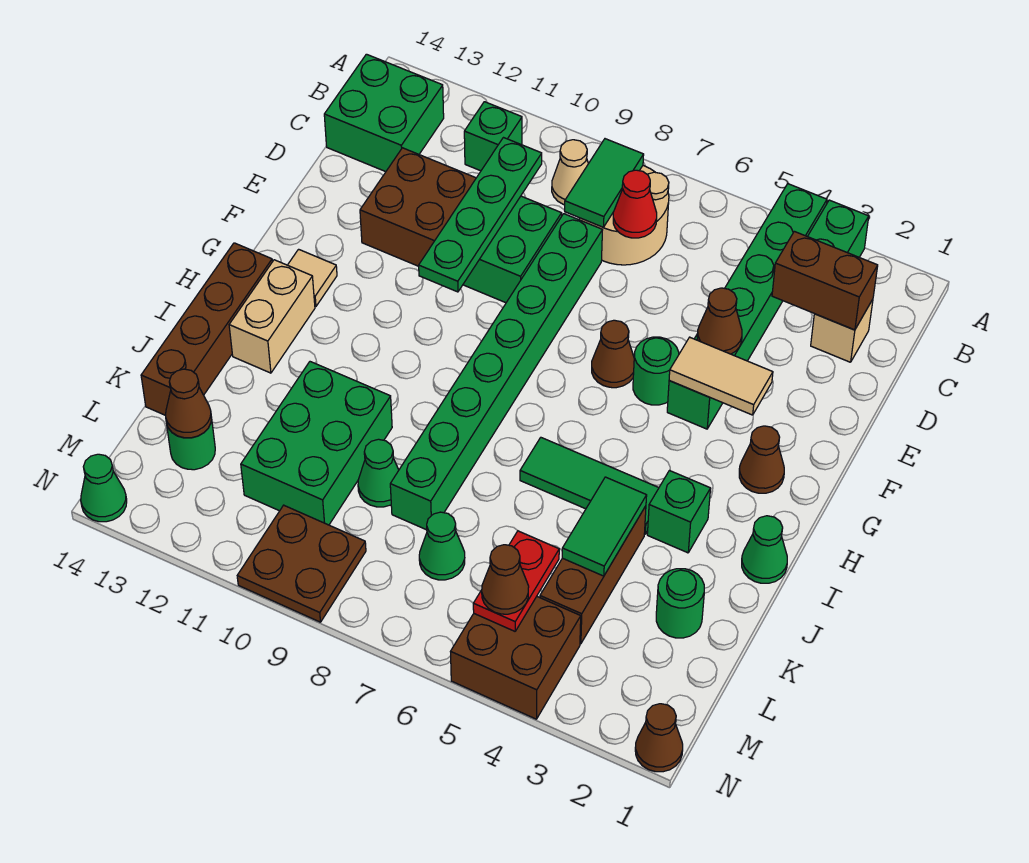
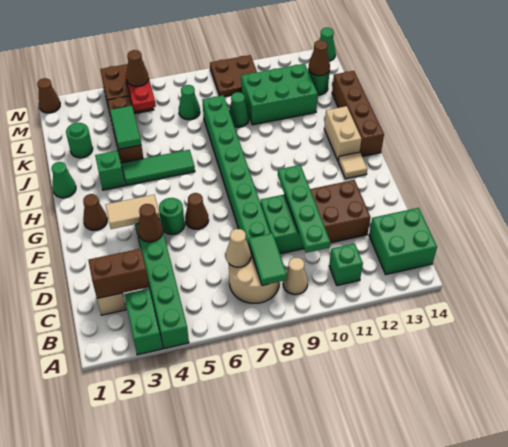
red cone C7 level 2 -> tan cone C7 level 2
green brick J10:L11 level 1 -> green brick K10:L12 level 1

